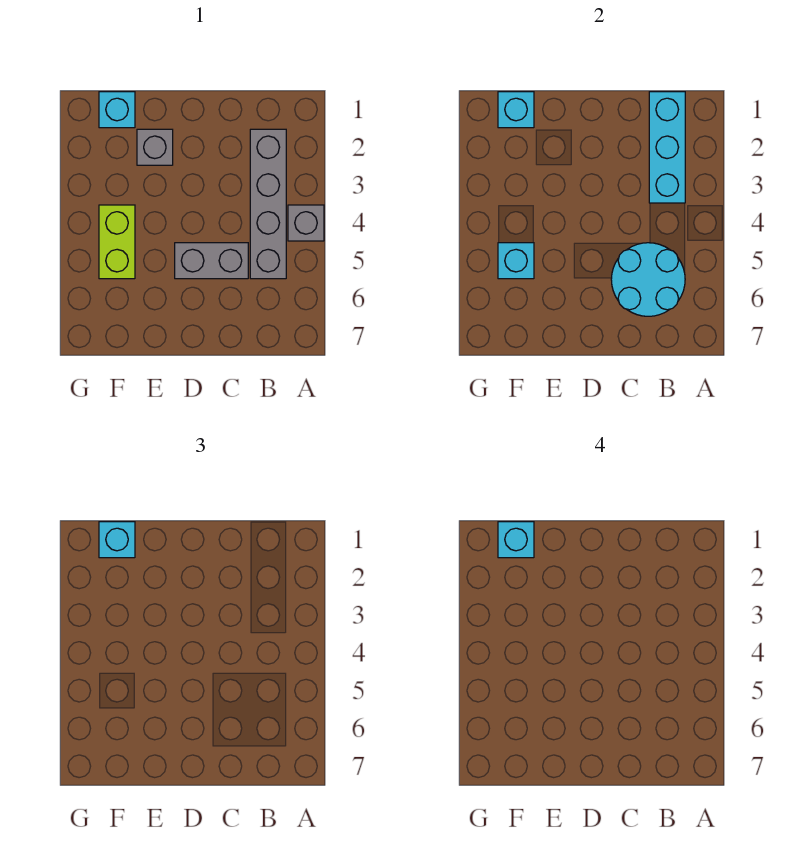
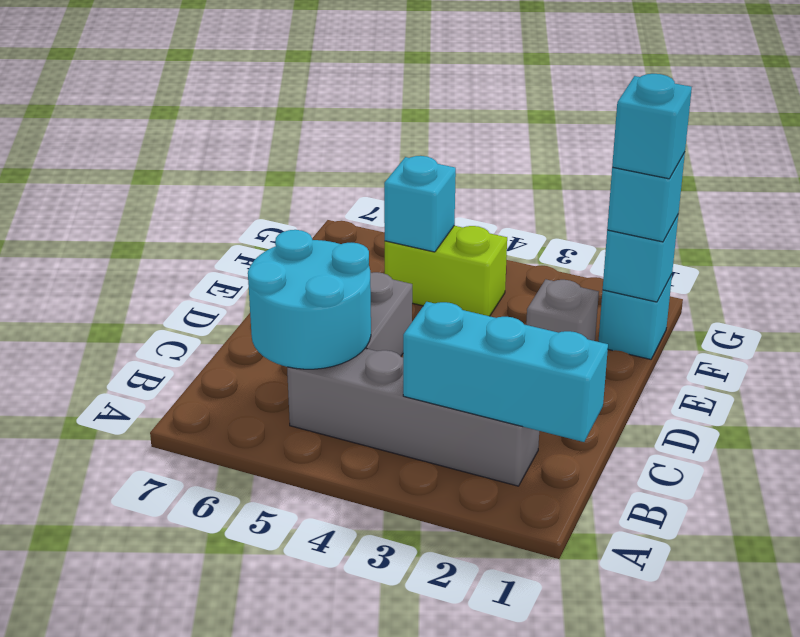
grey brick A4 level 1 -> none

